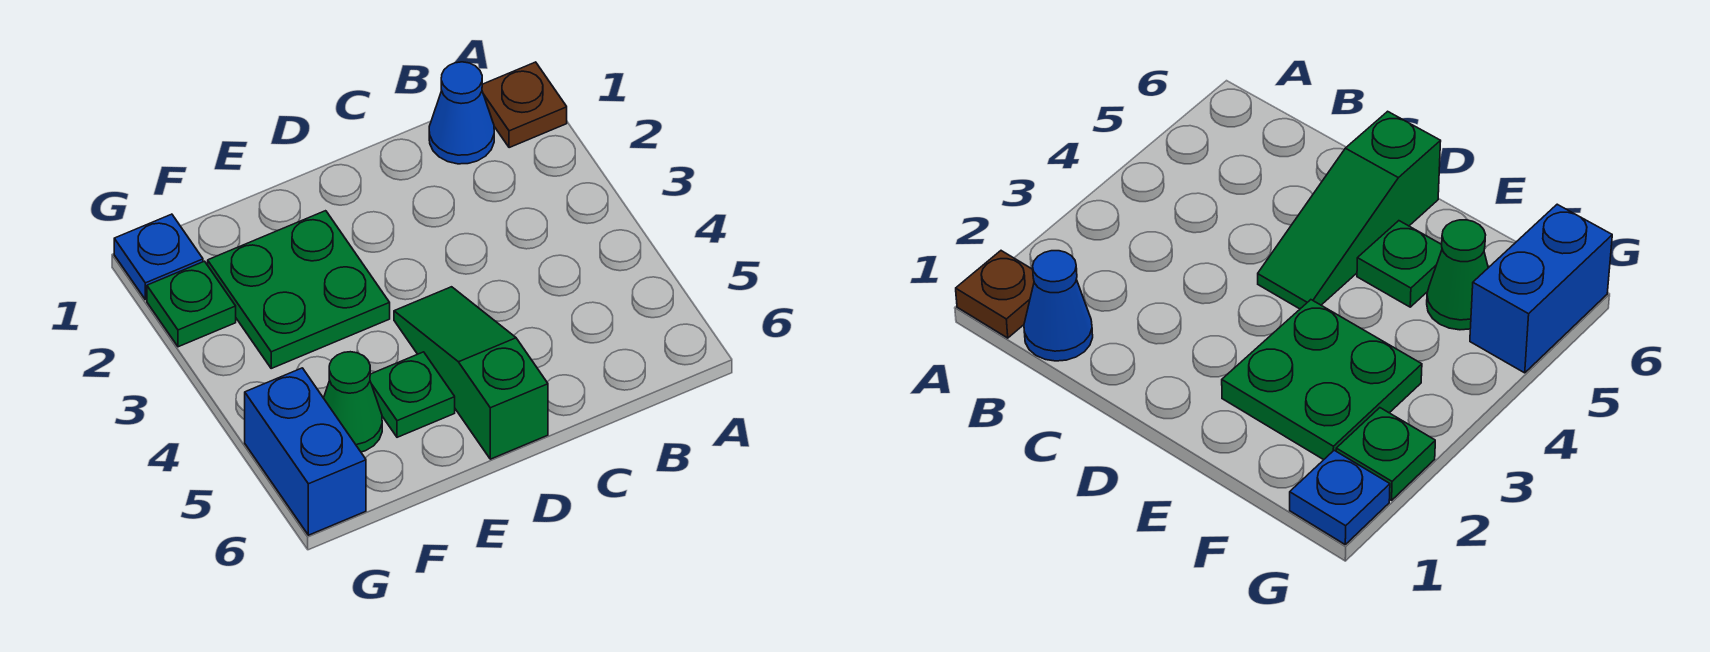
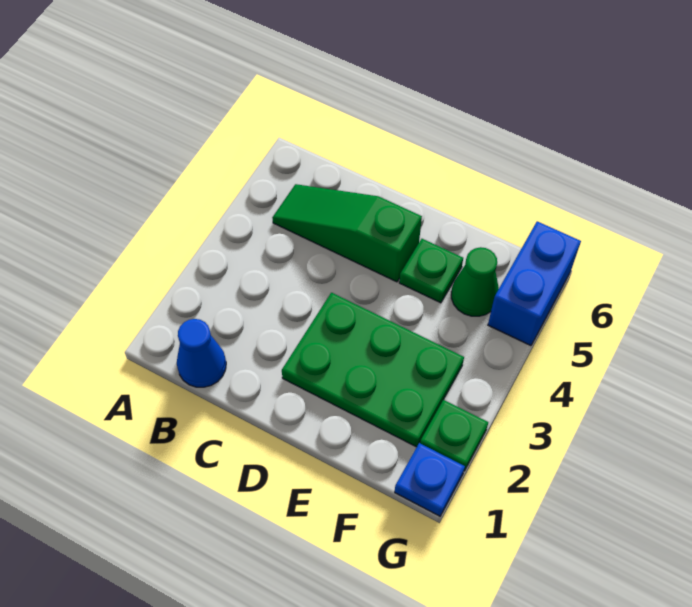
brown plate A1 level 1 -> none
green slope D4:D6 level 1 top 6 -> green slope B5:D5 level 1 top D
green plate E2:F3 level 1 -> green plate D2:F3 level 1

